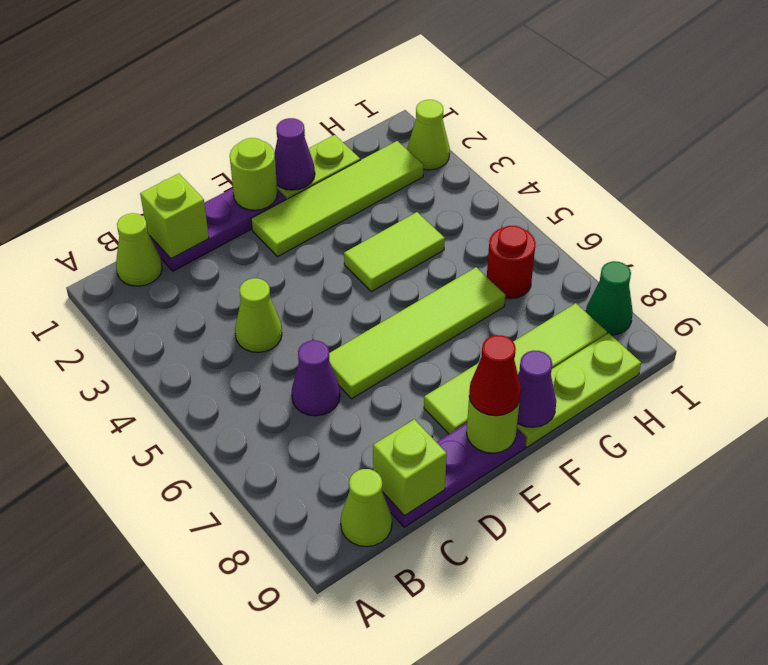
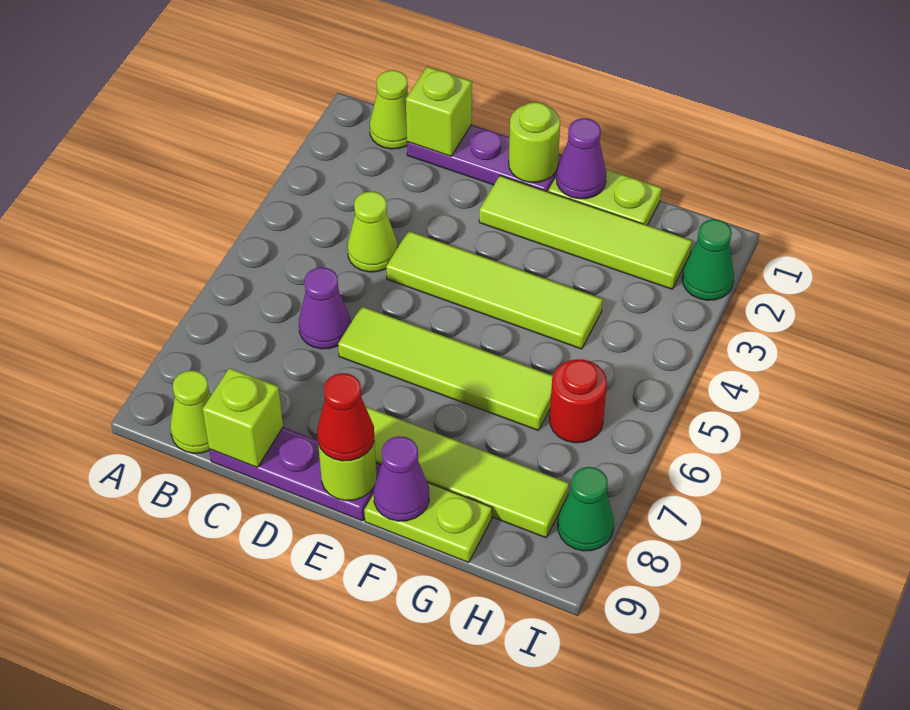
lime tile F4:G4 level 1 -> lime tile D4:G4 level 1
lime plate F9:H9 level 1 -> lime plate F9:G9 level 1
lime cone I2 level 1 -> green cone I2 level 1

